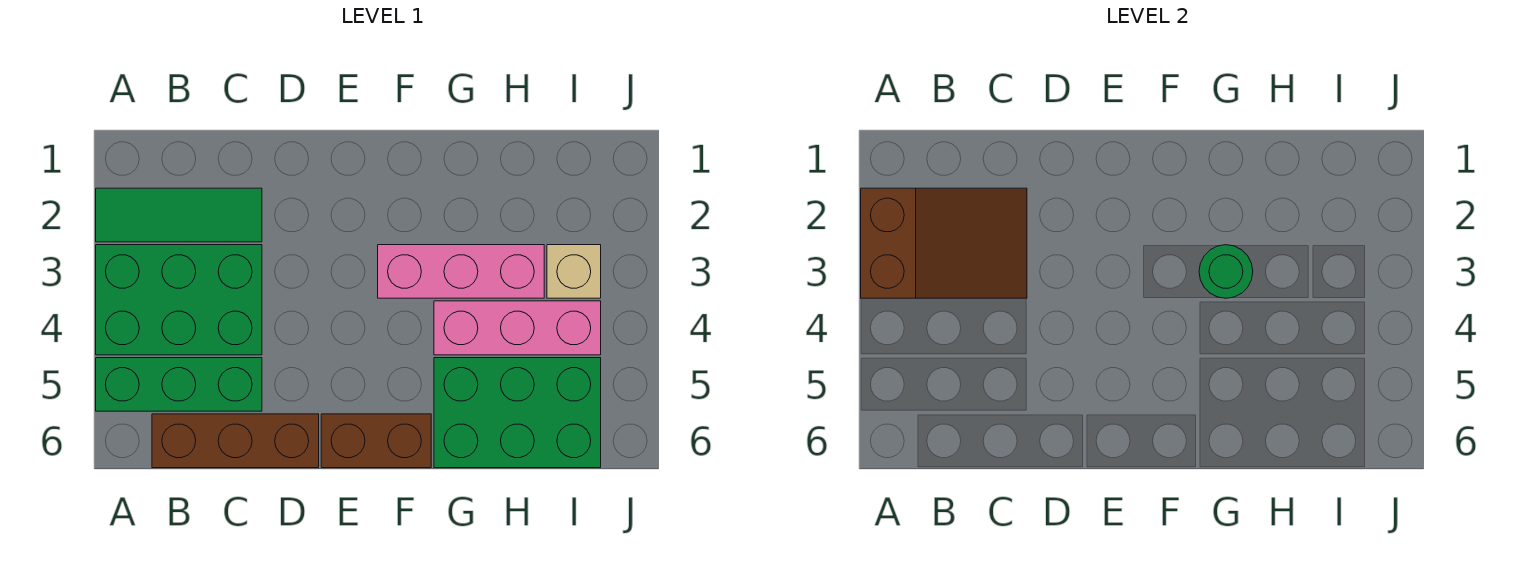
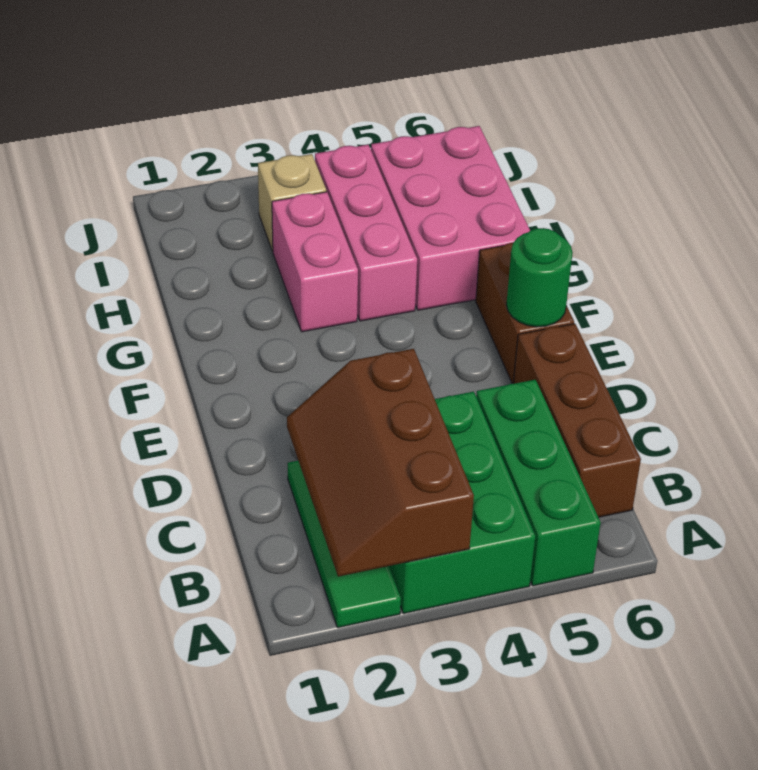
brown slope A2:C3 level 2 top A -> brown slope A2:C3 level 2 top 3
pink brick F3:H3 level 1 -> pink brick G3:H3 level 1
green round brick G3 level 2 -> green round brick E6 level 2
green brick G5:I6 level 1 -> pink brick G5:I6 level 1

